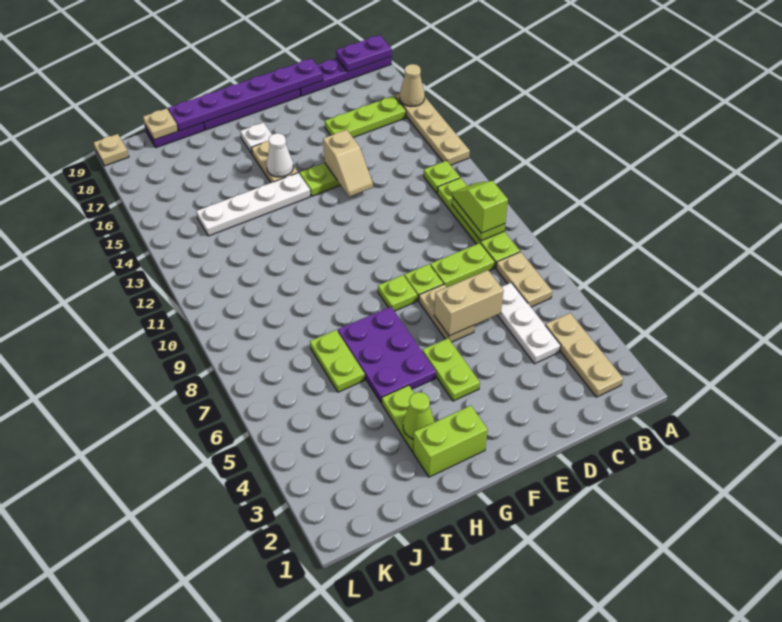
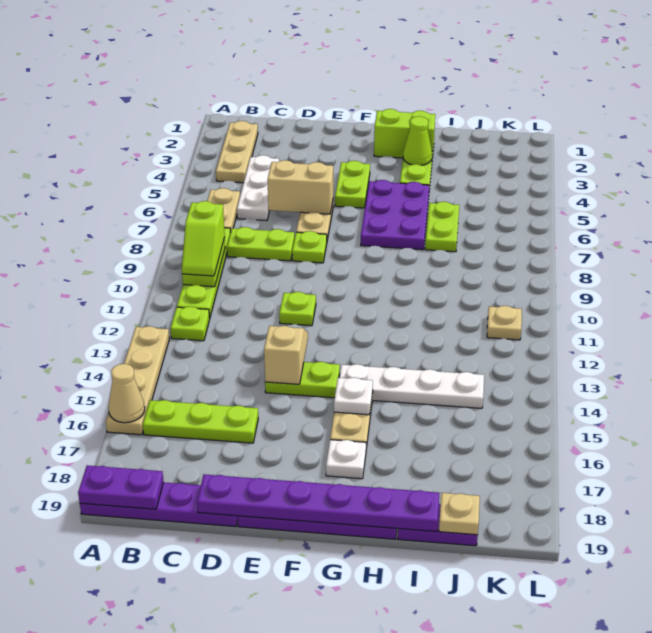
lime plate F8 level 1 -> lime plate E11 level 1
white cone G15 level 2 -> white plate G15 level 2
tan plate L19 level 1 -> tan plate K11 level 1

